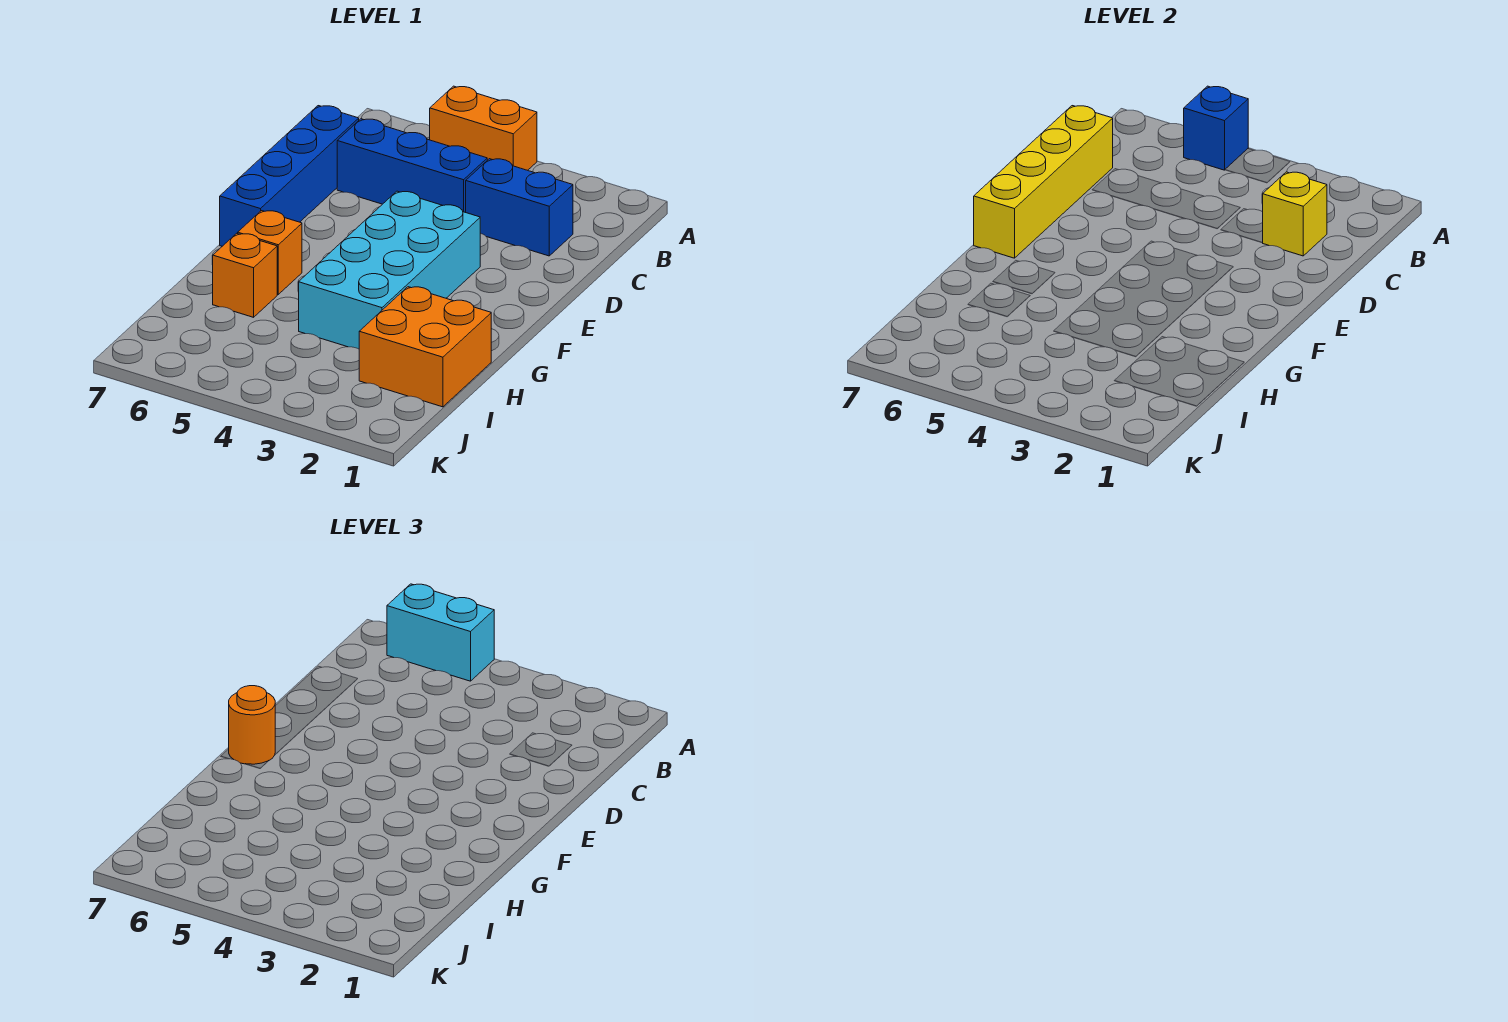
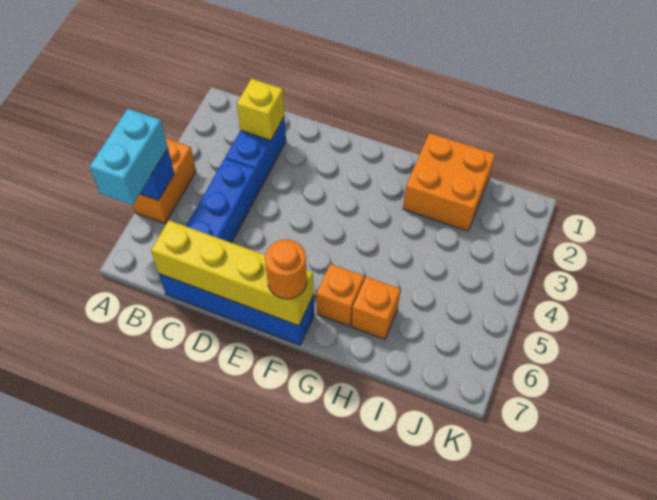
cyan brick E3:H4 level 1 -> none

